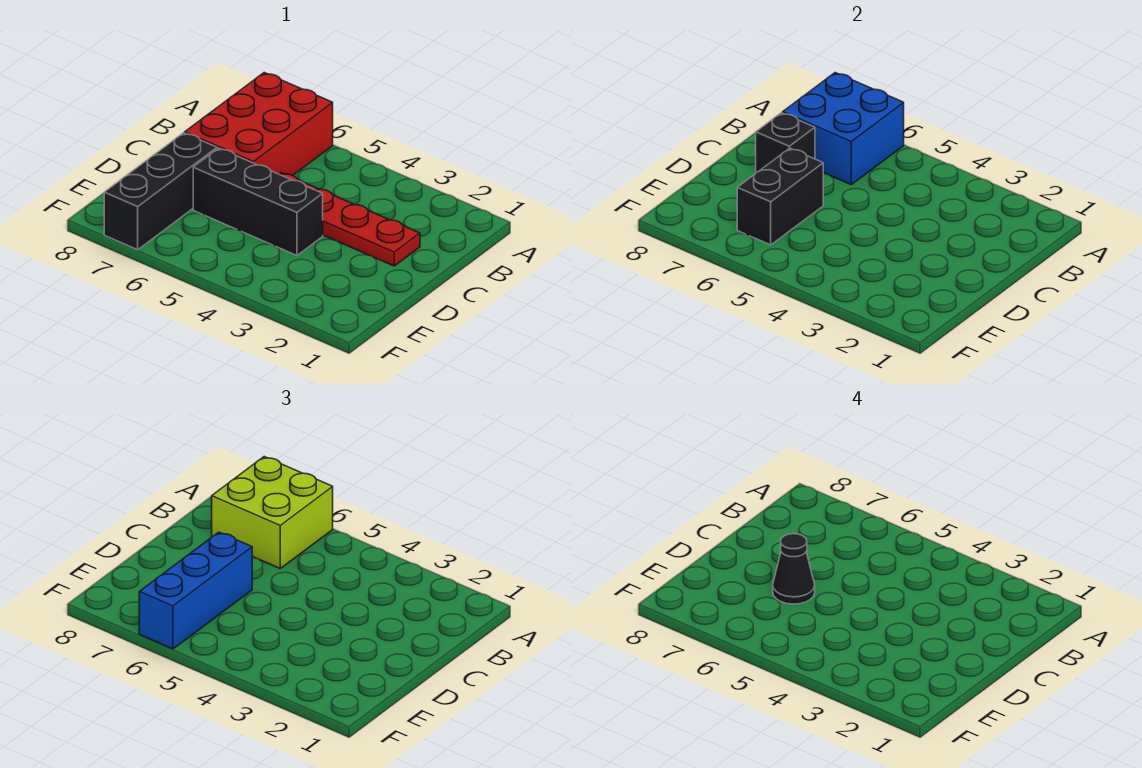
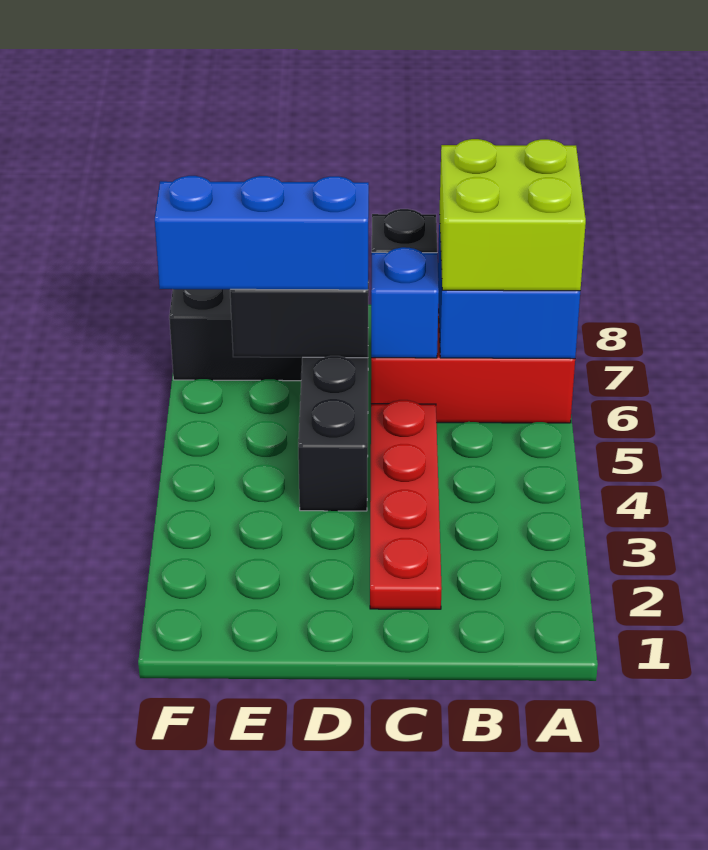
none -> blue brick C6 level 2
black cone D6 level 4 -> none

